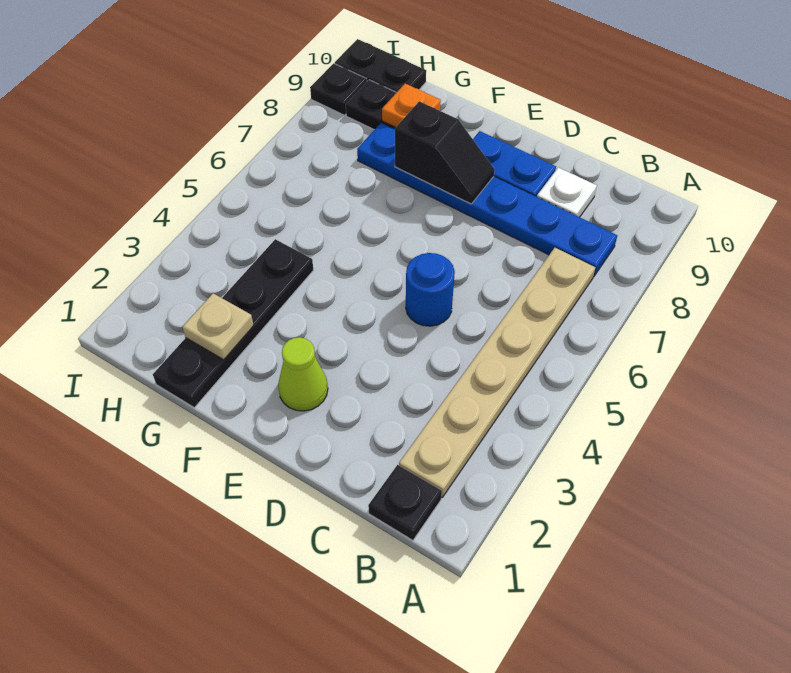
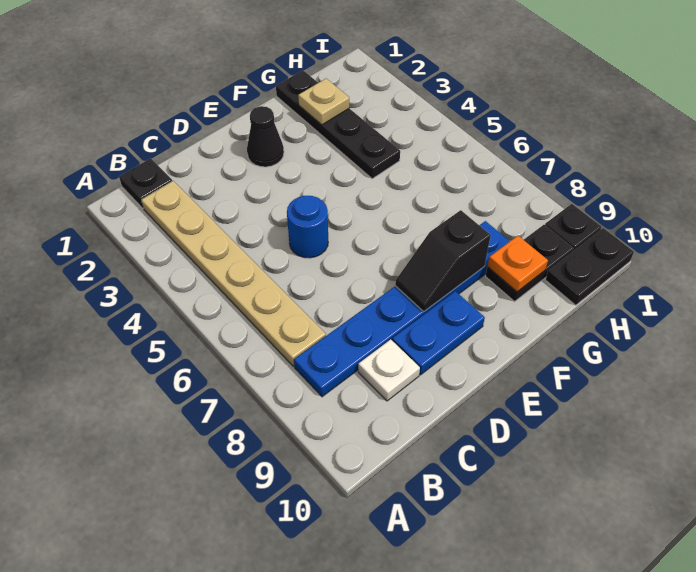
lime cone E2 level 1 -> black cone E2 level 1

